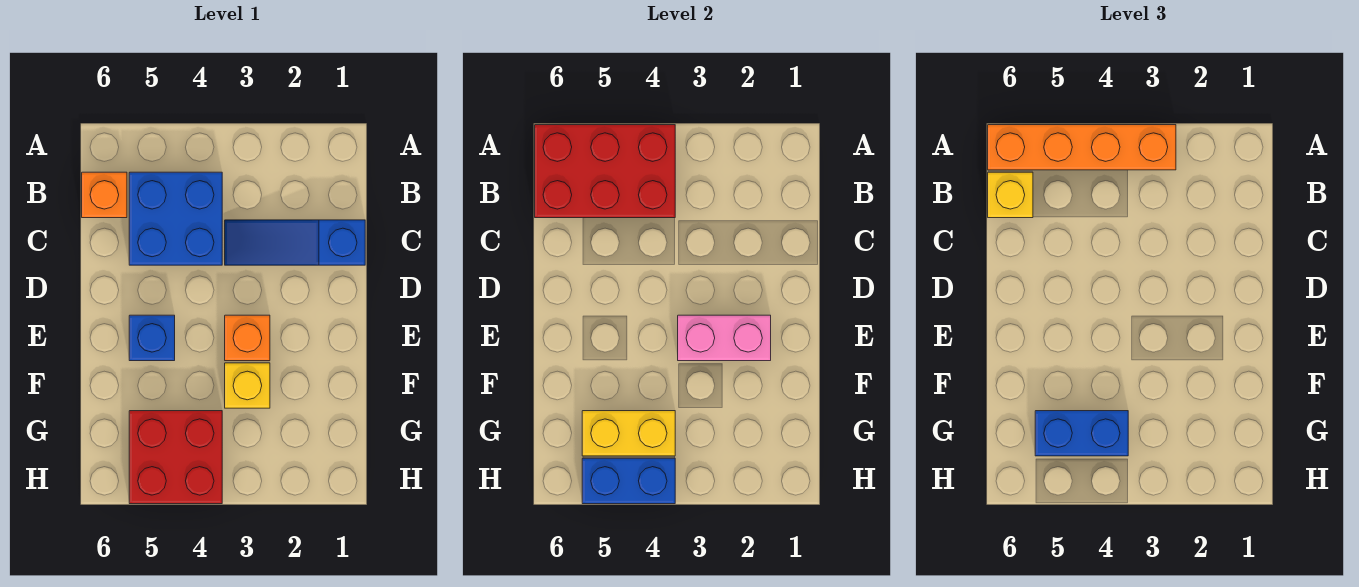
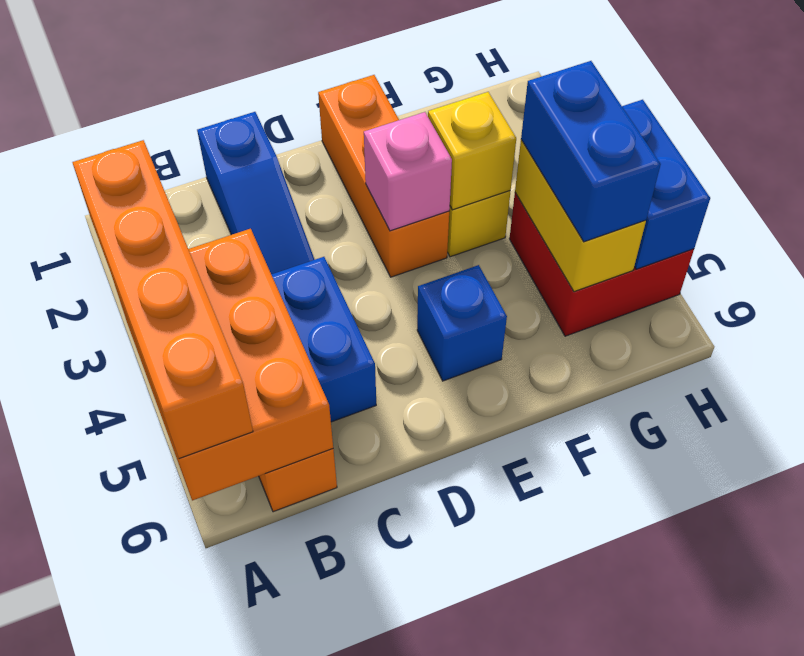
red brick A4:B6 level 2 -> orange brick A4:B6 level 2
yellow brick B6 level 3 -> yellow brick F3 level 2
pink brick E2:E3 level 2 -> pink brick E3 level 2
orange brick E3 level 1 -> orange brick E1:E3 level 1

